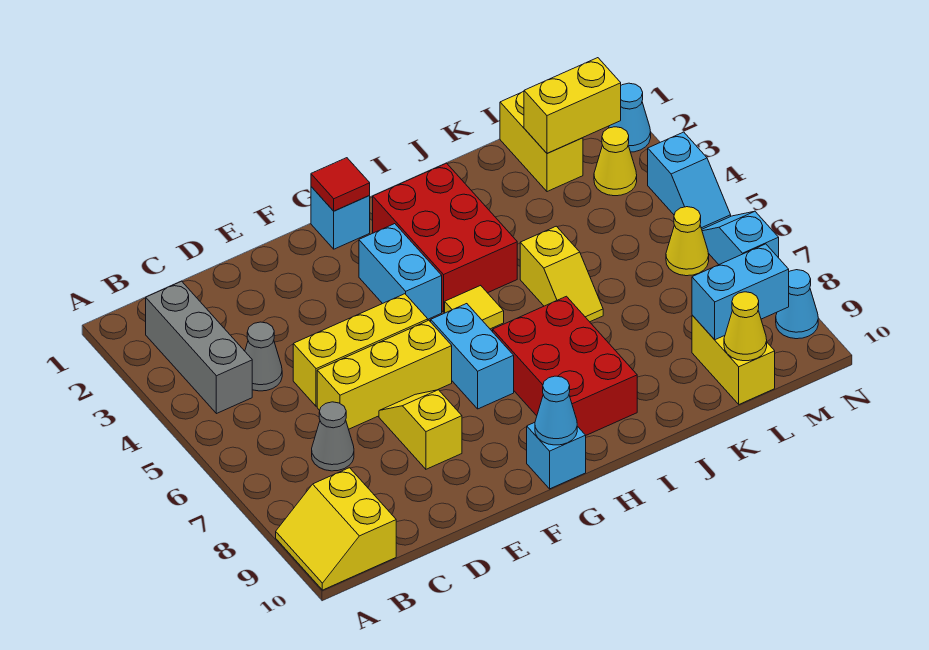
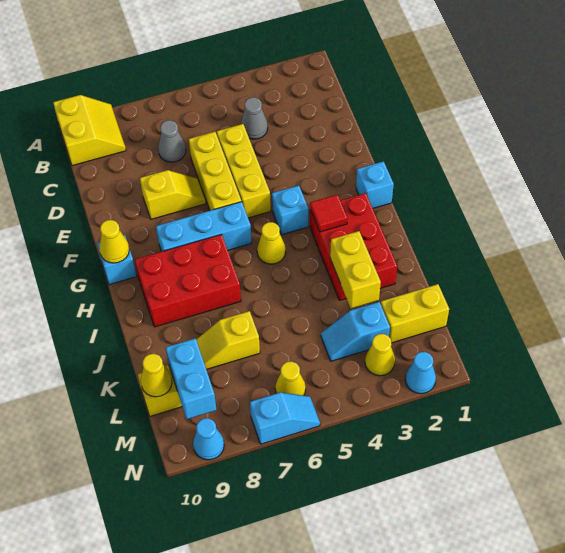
yellow slope A9:B10 level 1 top B -> yellow slope A9:B10 level 1 top 10
grey brick B2:B4 level 1 -> none
red tile G1 level 2 -> red tile H3 level 2
cyan brick G3:G4 level 1 -> cyan brick G4 level 1
cyan brick G6:G7 level 1 -> cyan brick G6:G8 level 1
cyan cone G10 level 2 -> yellow cone G10 level 2
red brick H2:I4 level 1 -> red brick H2:J3 level 1
yellow tile H5 level 1 -> yellow cone H5 level 1
yellow slope J5:J6 level 1 top 5 -> yellow slope K7:K8 level 1 top 7
yellow brick L2:M2 level 2 -> yellow brick J3:K3 level 2
cyan slope N4:N5 level 1 top 4 -> cyan slope L3:L4 level 1 top 3

